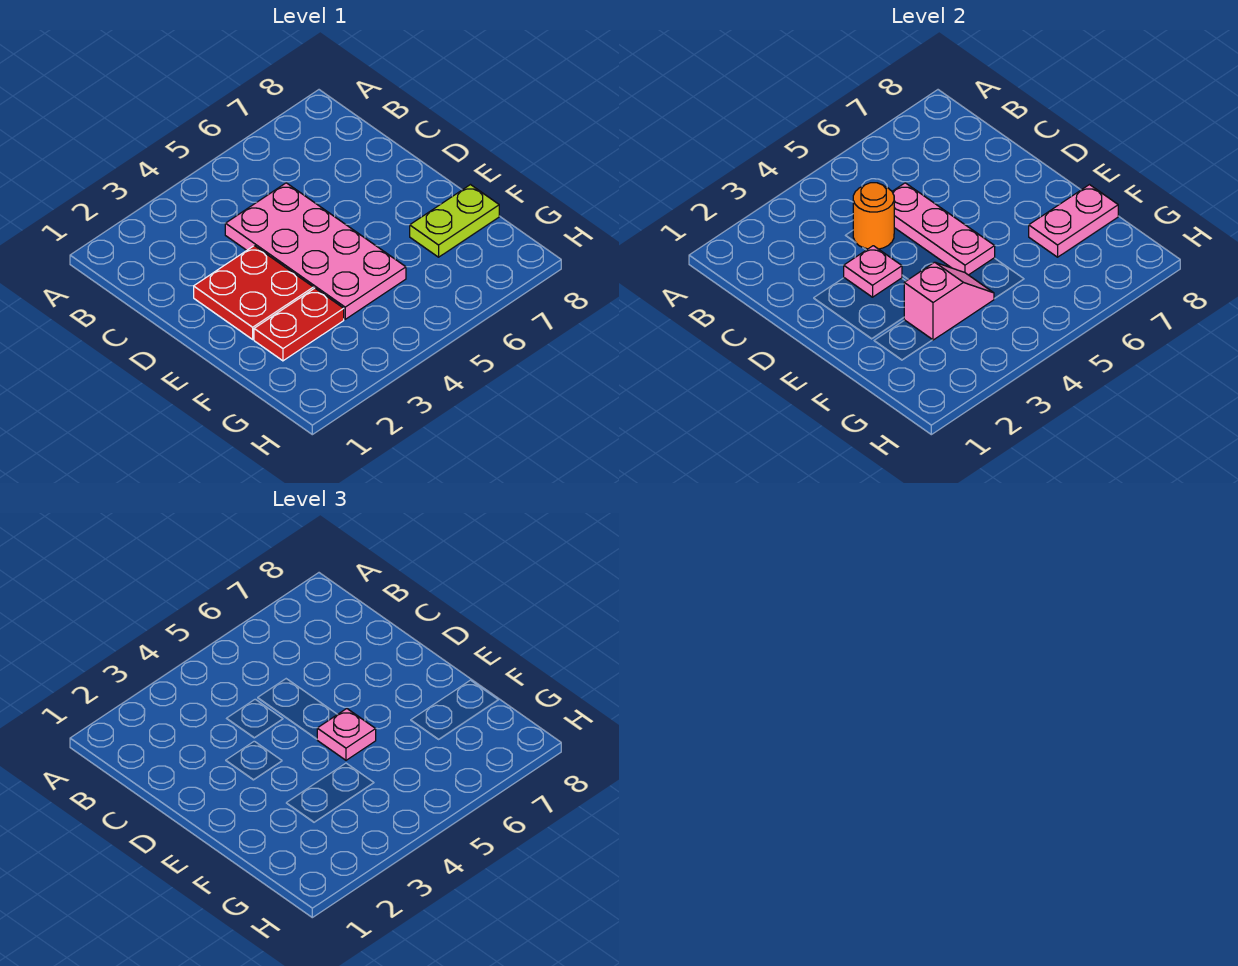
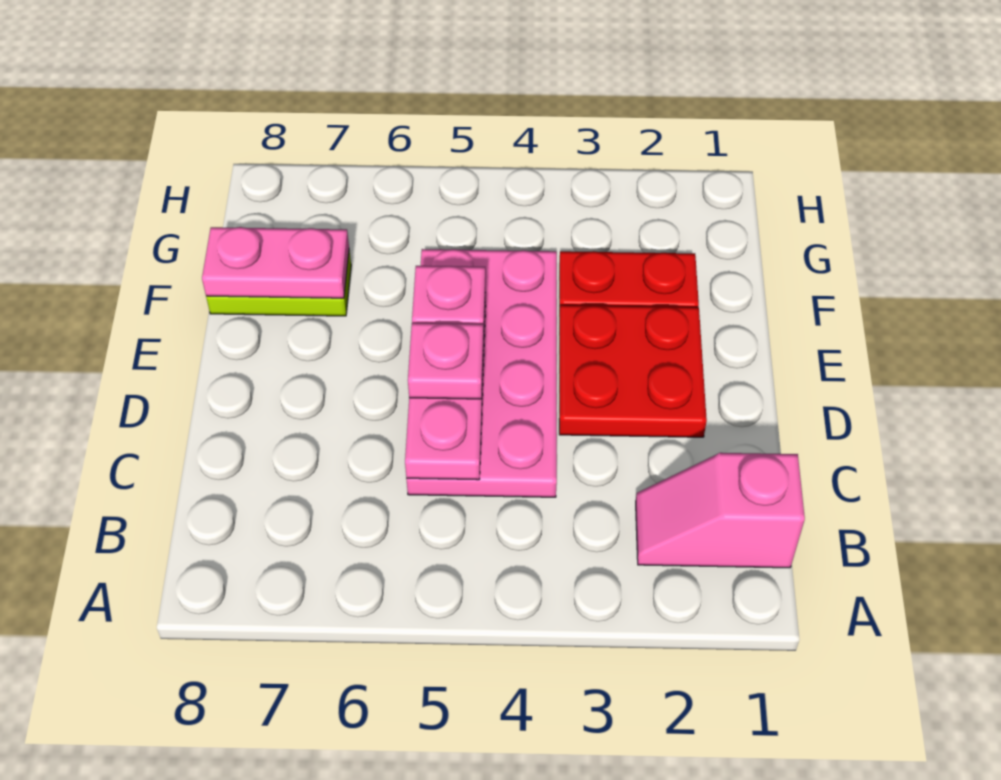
orange round brick C4 level 2 -> none
pink plate D3 level 2 -> pink plate D5 level 3
pink slope F3:F4 level 2 top 3 -> pink slope B1:B2 level 1 top 1

